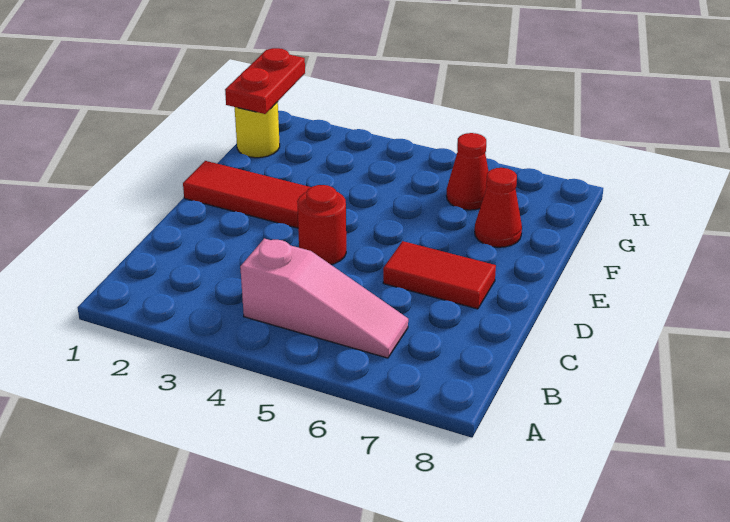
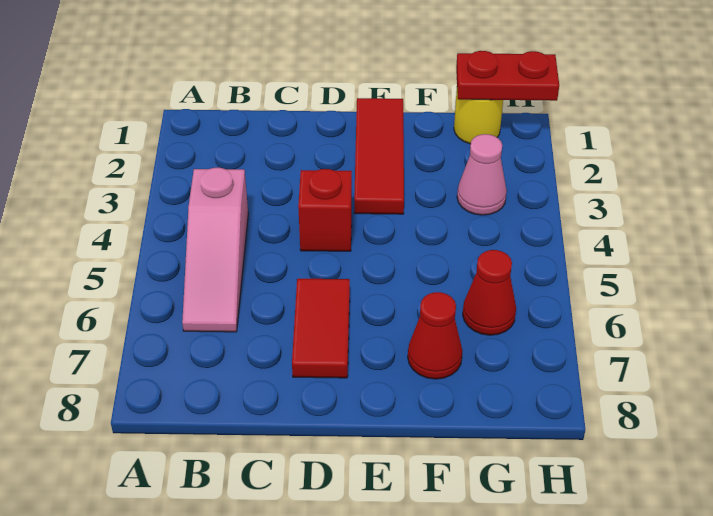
red round brick D4 level 1 -> red brick D4 level 1
none -> pink cone G3 level 1

